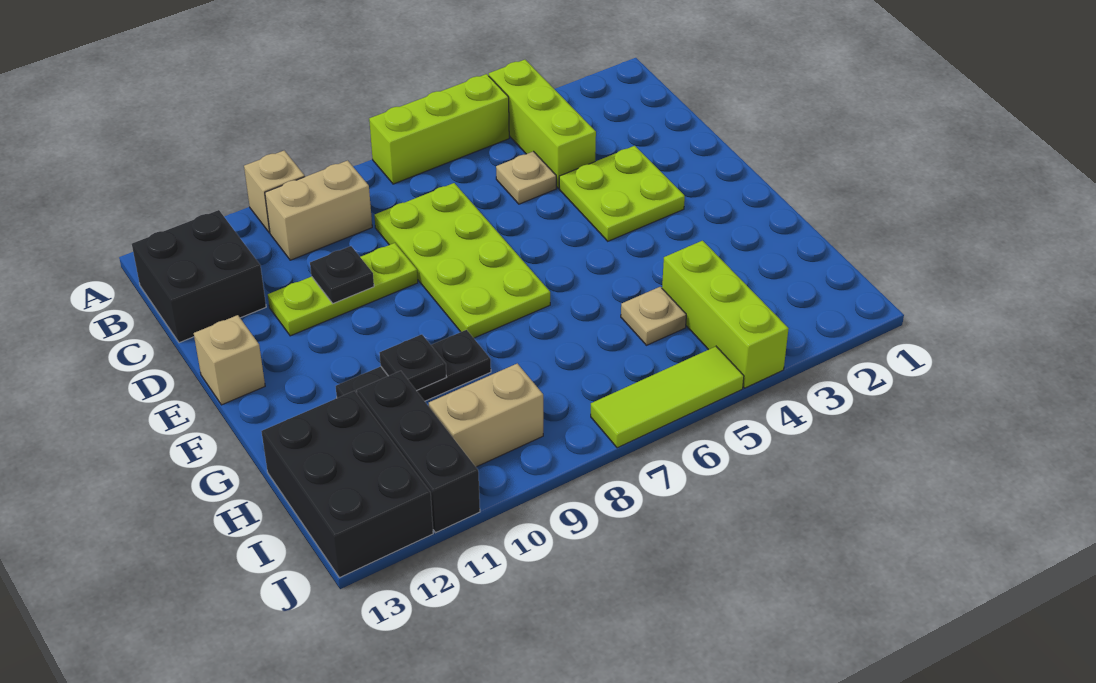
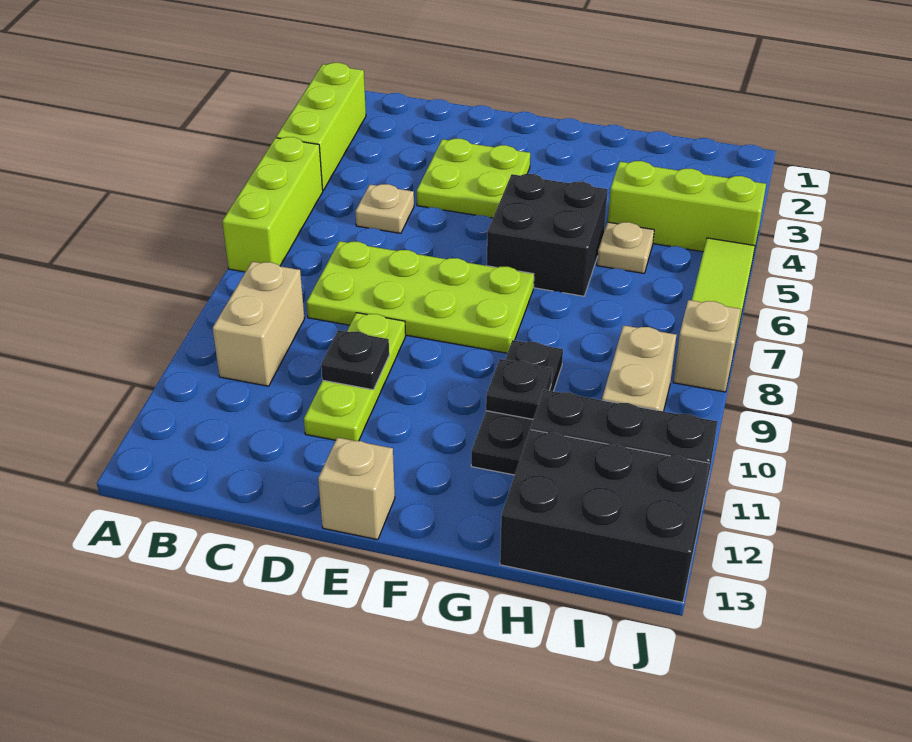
lime brick A4:C4 level 1 -> lime brick A2:A4 level 1
tan brick A10 level 1 -> tan brick J8 level 1
black brick B12:C13 level 1 -> black brick F5:G6 level 1

